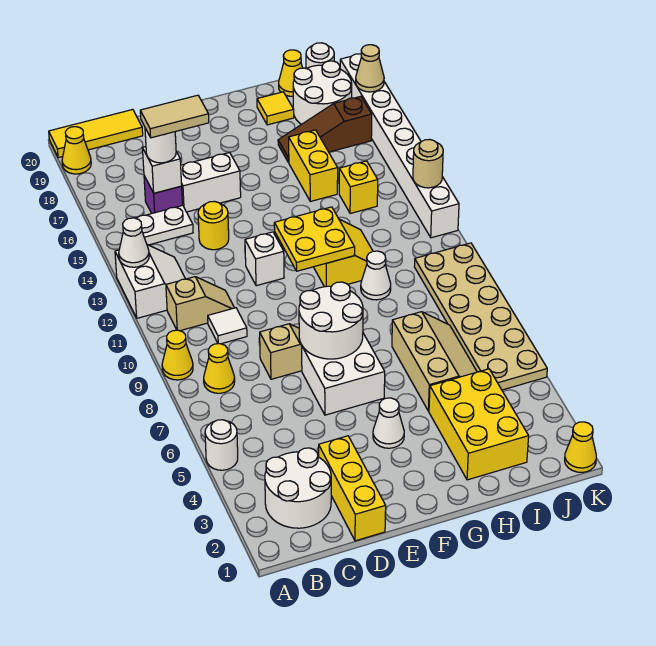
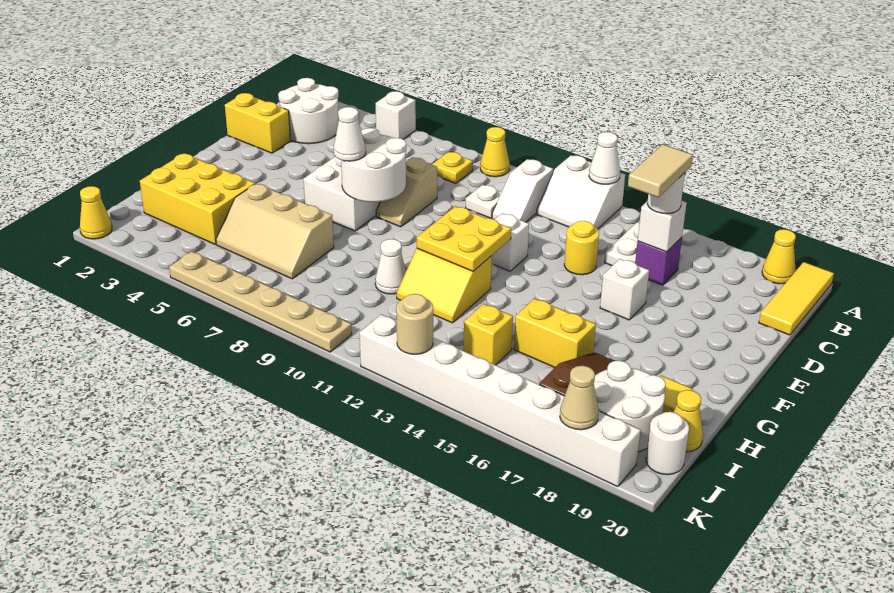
white round brick A5 level 1 -> white brick A5 level 1
yellow cone B8 level 1 -> yellow plate B8 level 1
tan slope B11:C11 level 1 top B -> white slope B11:C11 level 1 top B
white tile C10 level 1 -> white plate C10 level 1
yellow brick D1:D3 level 1 -> yellow brick D1:D2 level 1
white brick D16:E16 level 1 -> white brick E16 level 1
white cone F4 level 1 -> white cone F7 level 3
tan plate J5:K10 level 1 -> tan plate K5:K10 level 1

